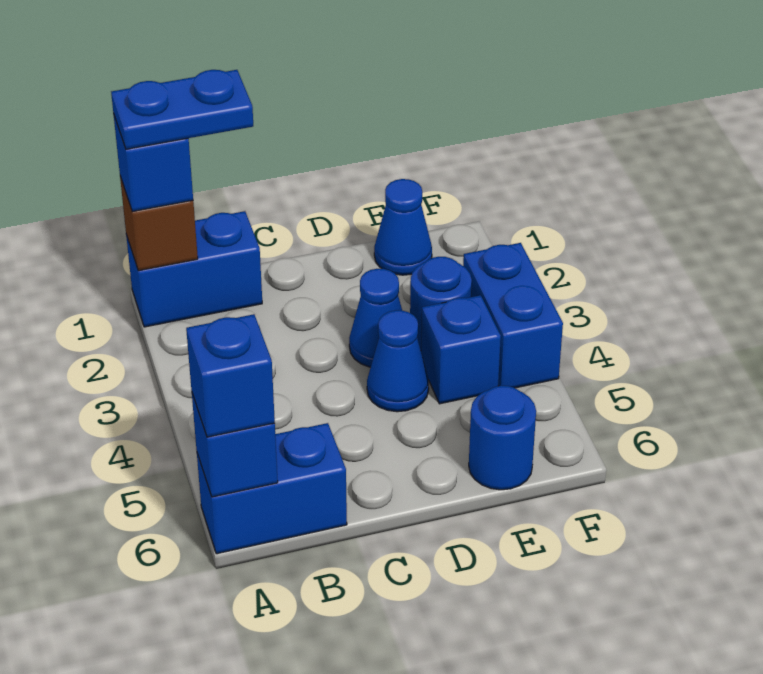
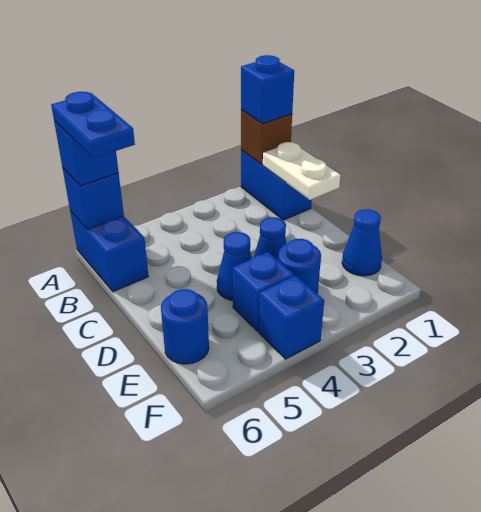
blue plate A1:B1 level 4 -> blue plate A6:B6 level 4
none -> white plate B1:C1 level 2
blue brick F3:F4 level 1 -> blue brick F4 level 1

